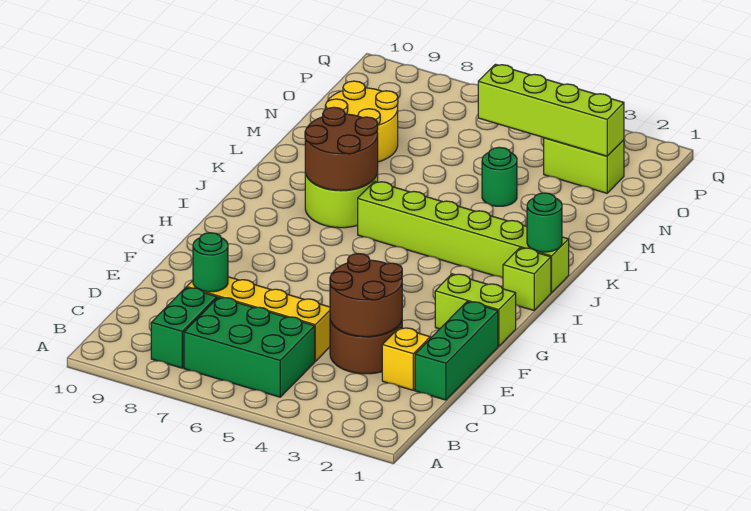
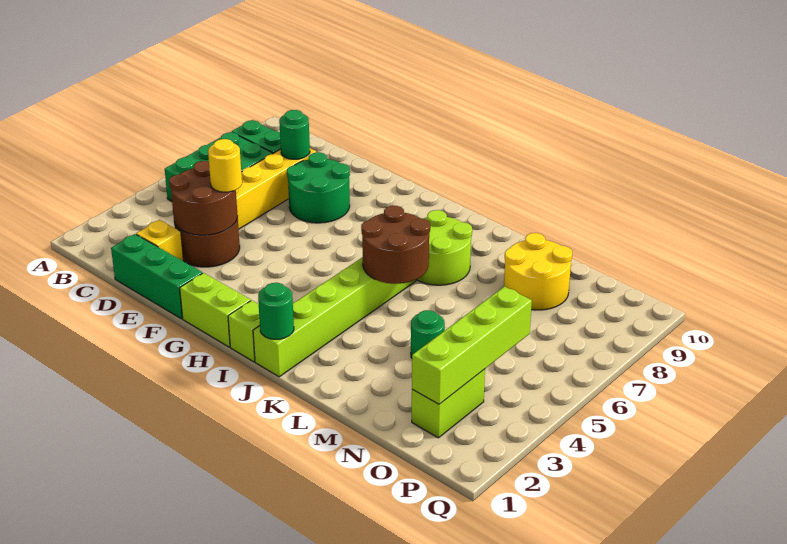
none -> yellow round brick E4 level 3
none -> green round brick E7:F8 level 1
lime brick G1:G2 level 1 -> lime brick G1:H1 level 1
brown round brick J7:K8 level 2 -> brown round brick J5:K6 level 2

